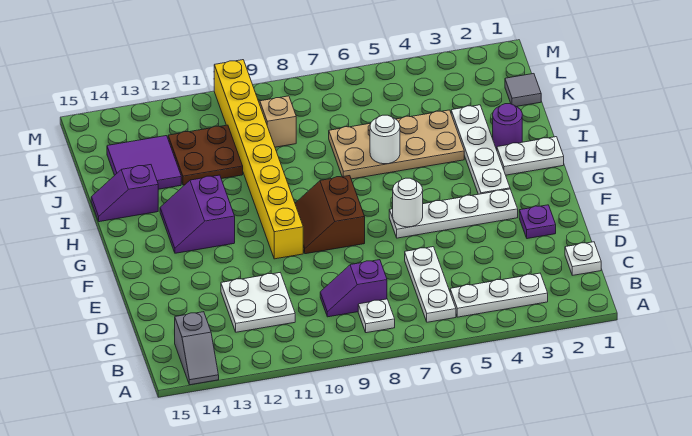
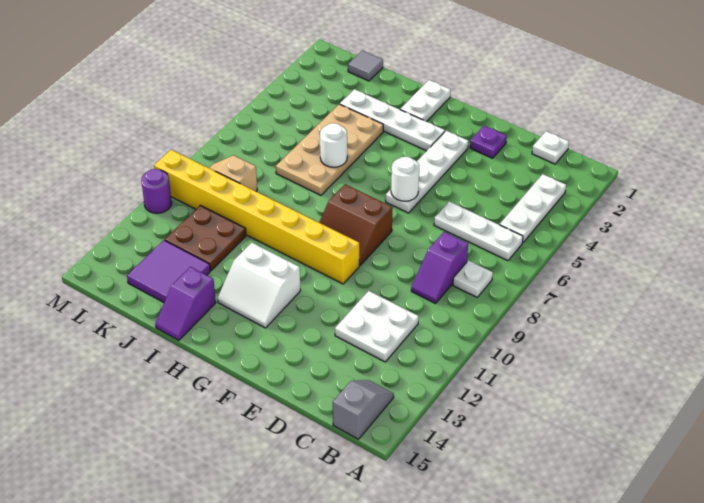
grey slope A14:B14 level 1 top B -> grey slope B14:B15 level 1 top 15
purple slope G12:H13 level 1 top 12 -> white slope G12:H13 level 1 top 12
purple round brick I2 level 1 -> purple round brick M11 level 1

